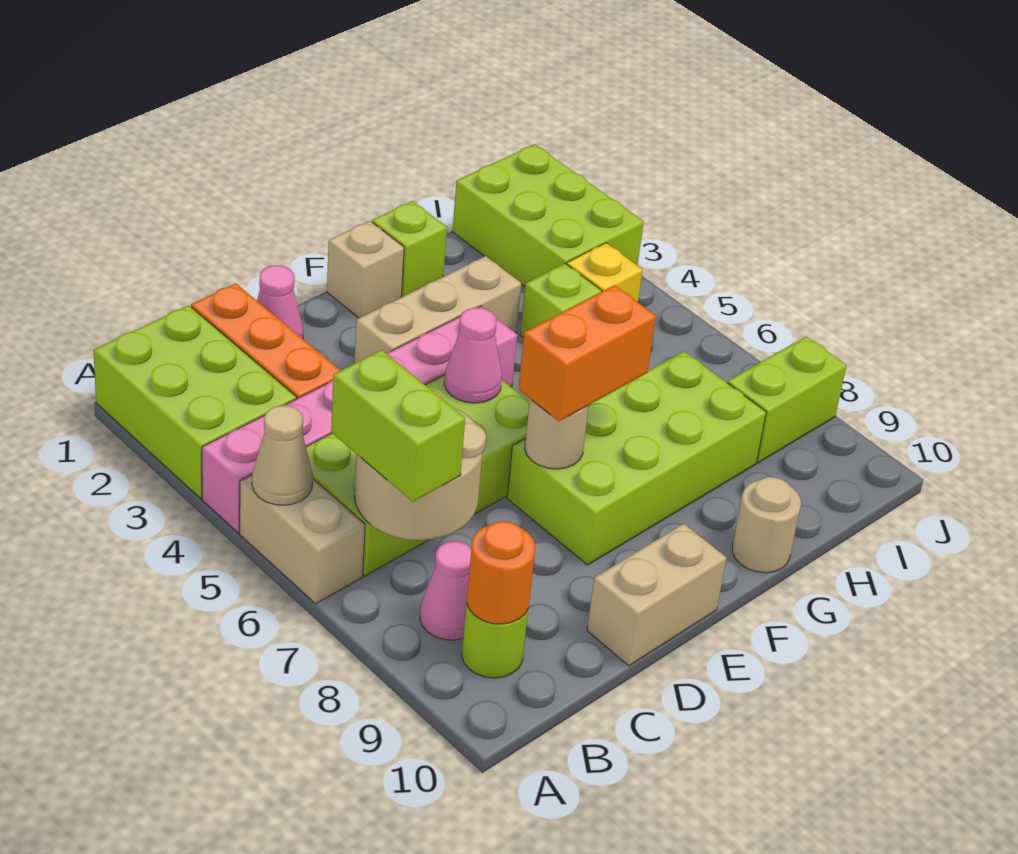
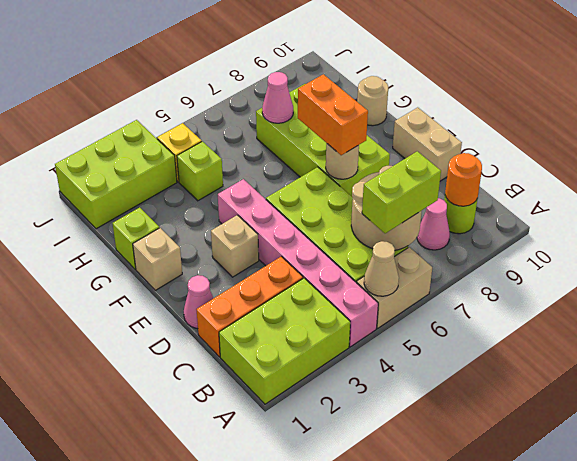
tan brick E3:G3 level 1 -> tan brick E3 level 1
pink cone E5 level 2 -> pink cone H7 level 2
lime brick I8:J8 level 1 -> none

